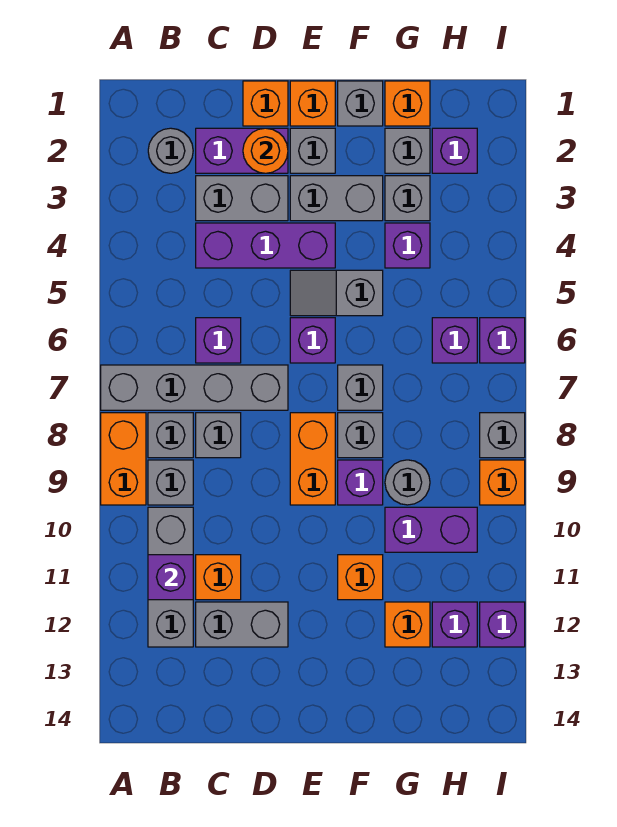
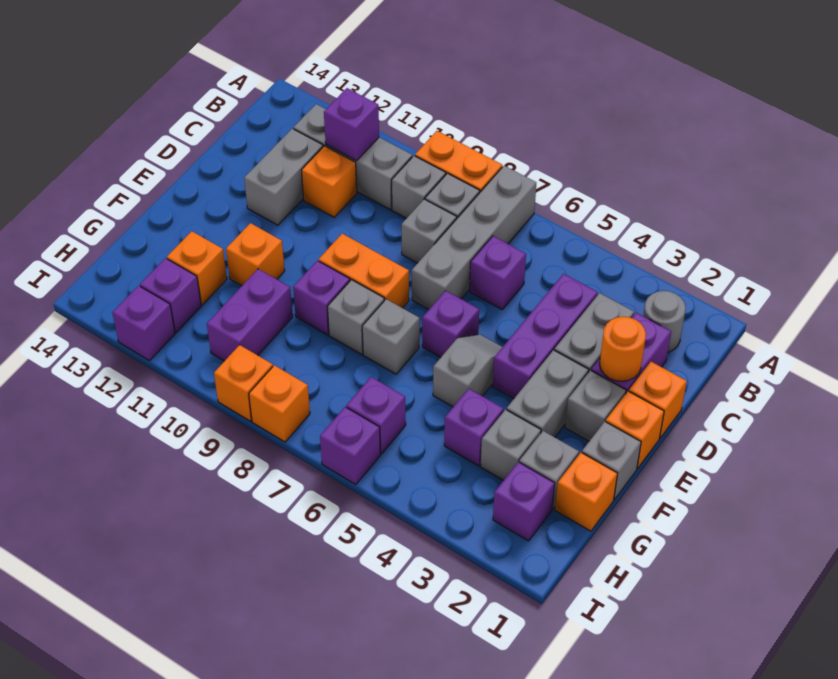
grey round brick G9 level 1 -> none
grey brick I8 level 1 -> orange brick I8 level 1

